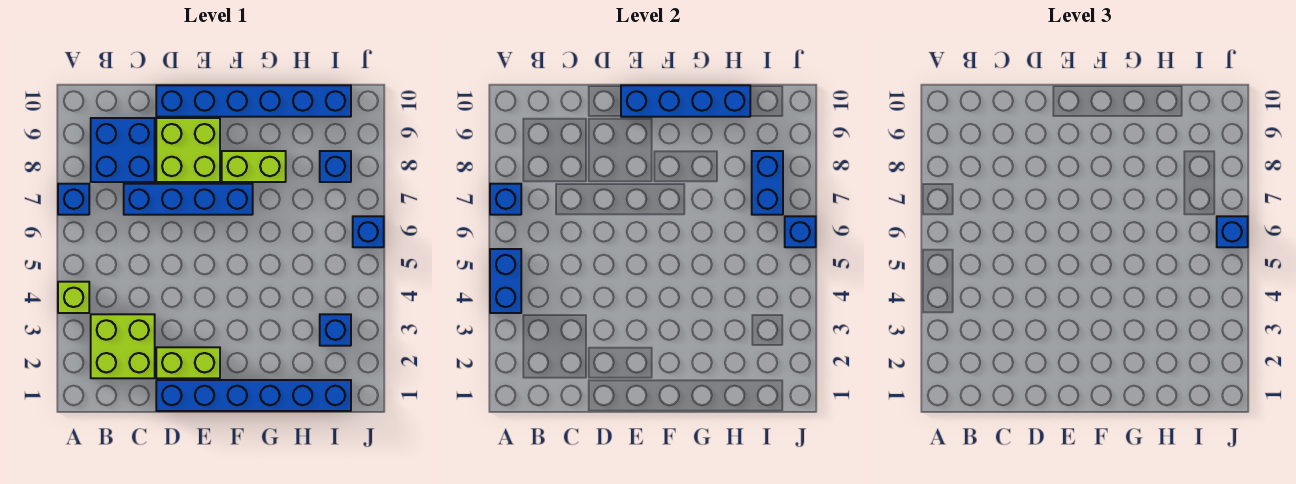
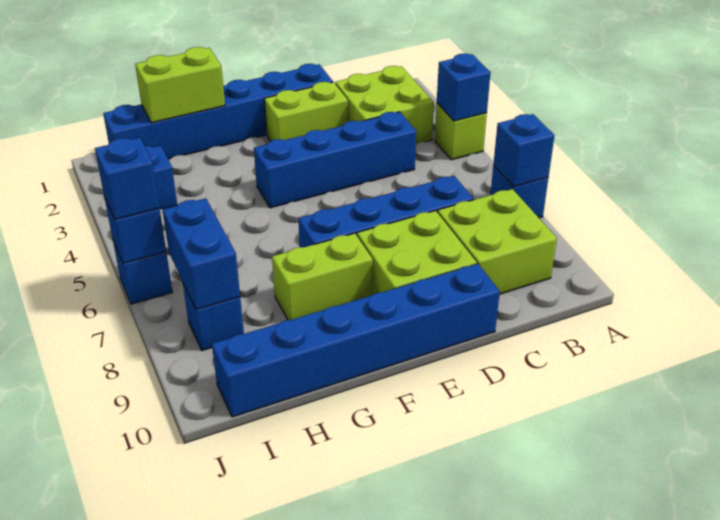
blue brick A4:A5 level 2 -> blue brick A4 level 2
blue brick B8:C9 level 1 -> lime brick B8:C9 level 1
blue brick E10:H10 level 2 -> blue brick C4:F4 level 1
none -> lime brick G1:H1 level 2

